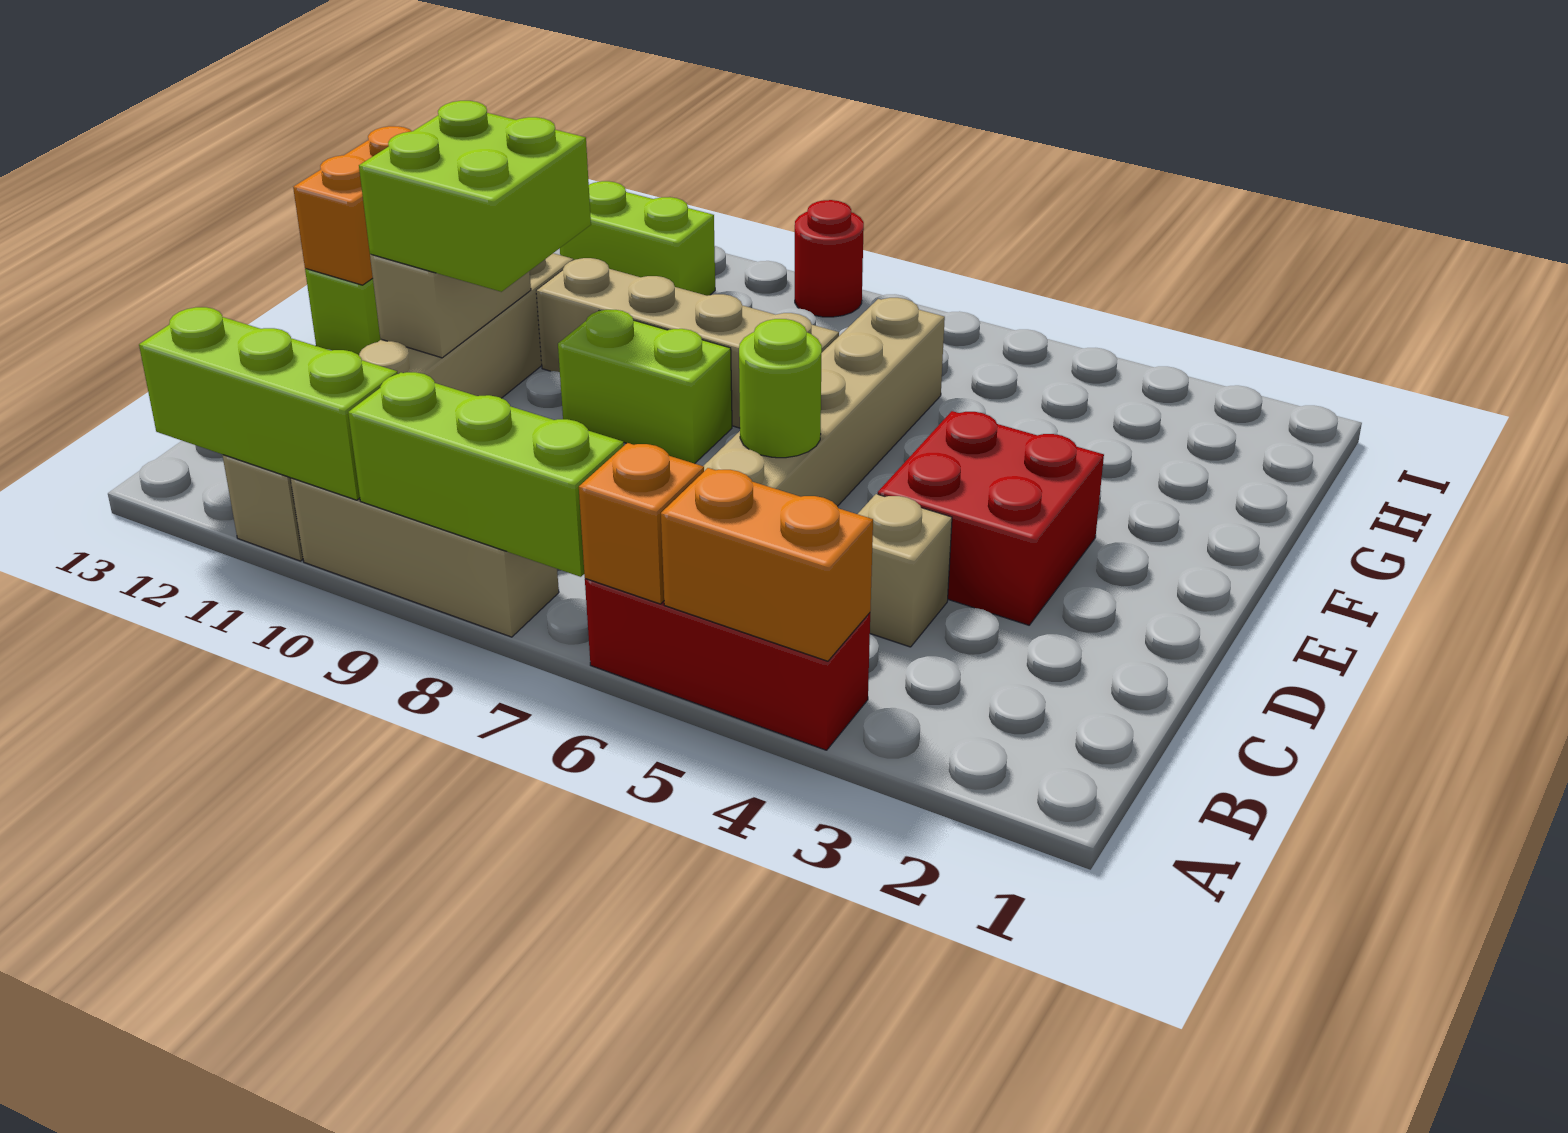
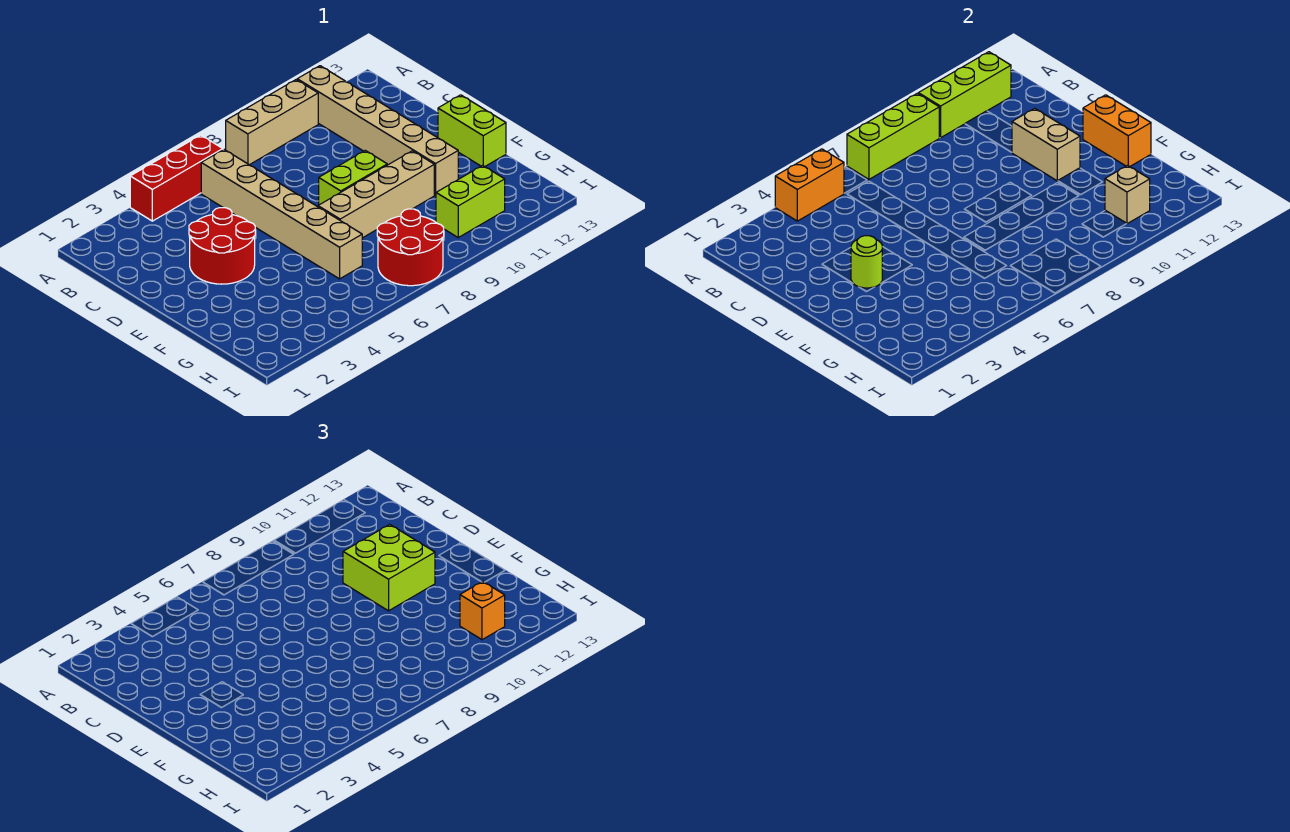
orange brick A6 level 2 -> orange brick H11 level 3
tan brick C4 level 1 -> tan brick H11 level 2
red brick D3:E4 level 1 -> red round brick D3:E4 level 1
lime round brick D6 level 2 -> lime round brick E3 level 2
red round brick I8 level 1 -> red round brick H7:I8 level 1

